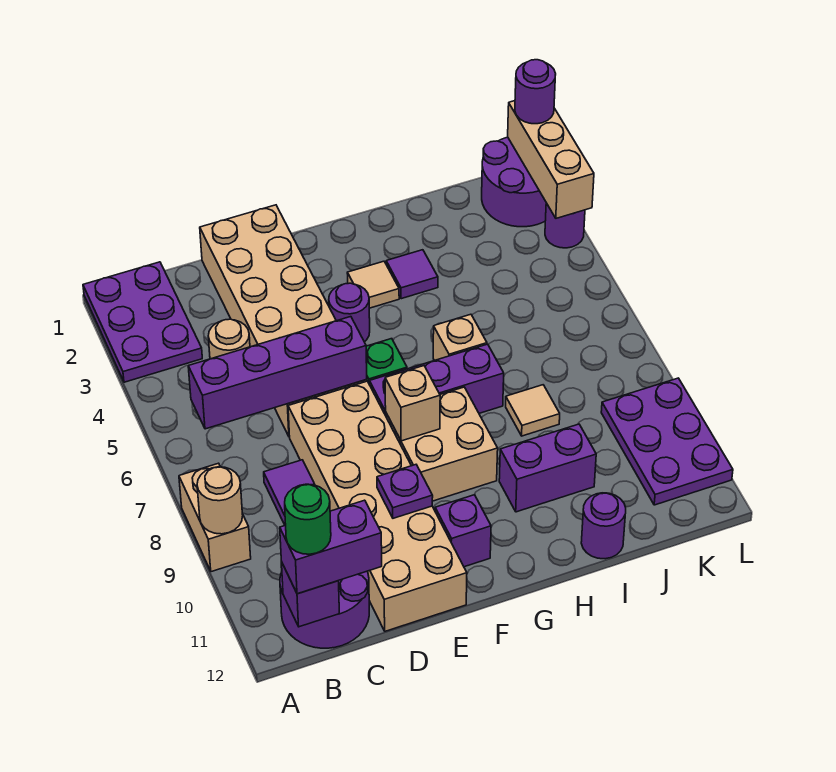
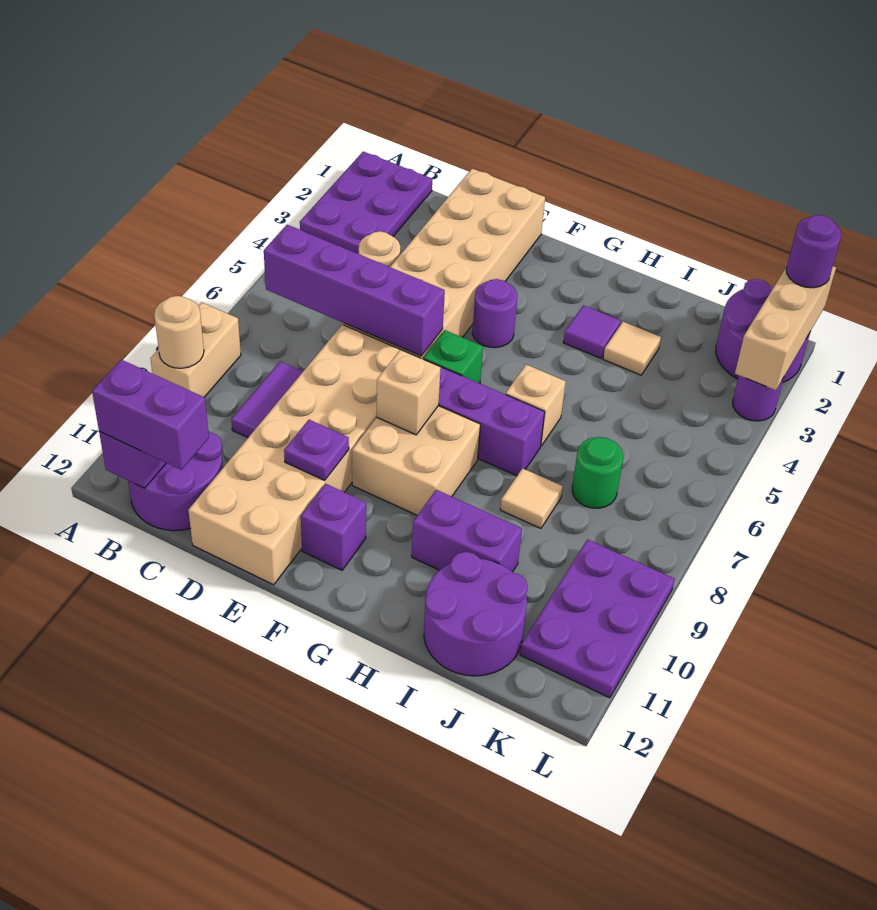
green round brick B12 level 4 -> green round brick J7 level 1
tan tile G3 level 1 -> tan tile I3 level 1
purple round brick I12 level 1 -> purple round brick I11:J12 level 1

